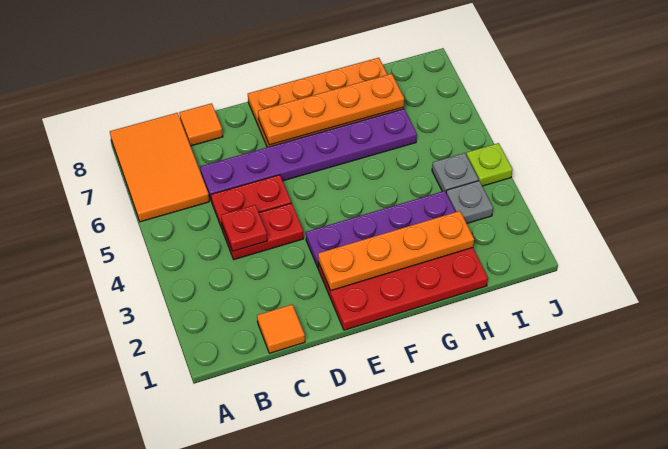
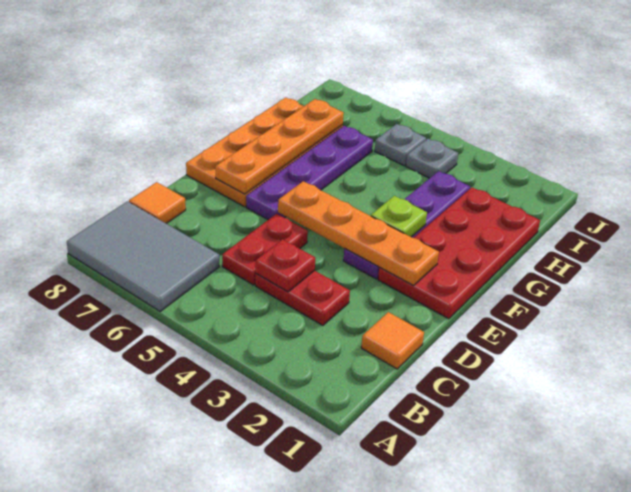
orange tile A6:B8 level 1 -> grey tile A6:B8 level 1
red plate C4:D4 level 1 -> red plate C3:C4 level 1
purple plate C6:H6 level 1 -> purple plate E6:H6 level 1
orange plate E2:H2 level 2 -> orange plate E2:E5 level 2
grey plate I3 level 1 -> grey plate I5 level 1
lime plate J4 level 1 -> lime plate F3 level 2

